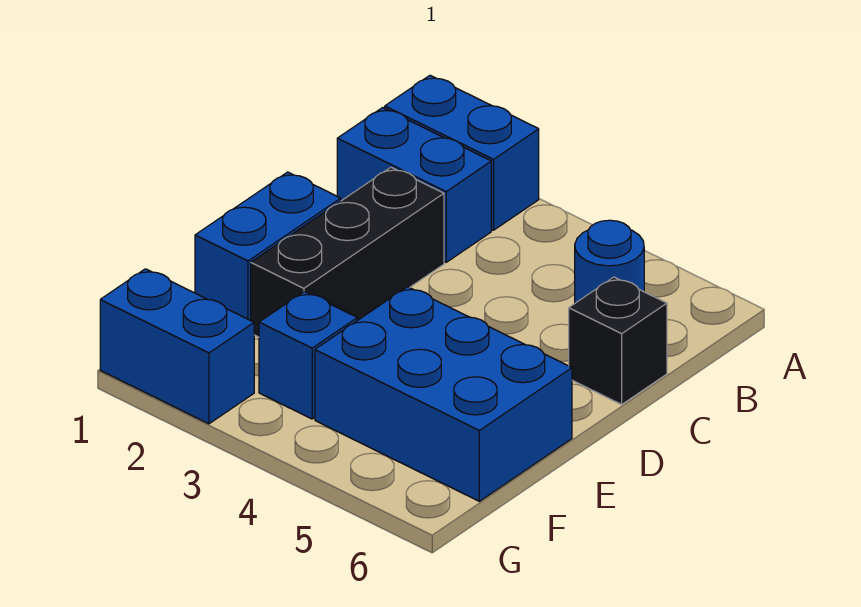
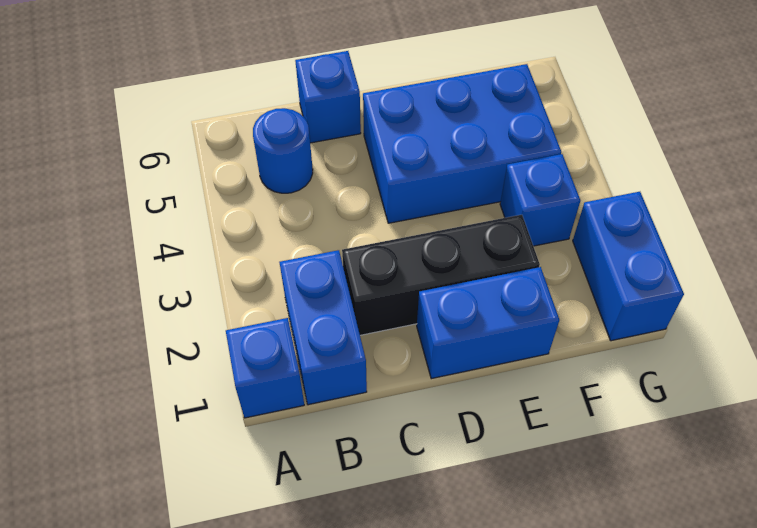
blue brick A1:A2 level 1 -> blue brick A1 level 1
black brick C6 level 1 -> blue brick C6 level 1
blue brick E4:F6 level 1 -> blue brick D4:F5 level 1

